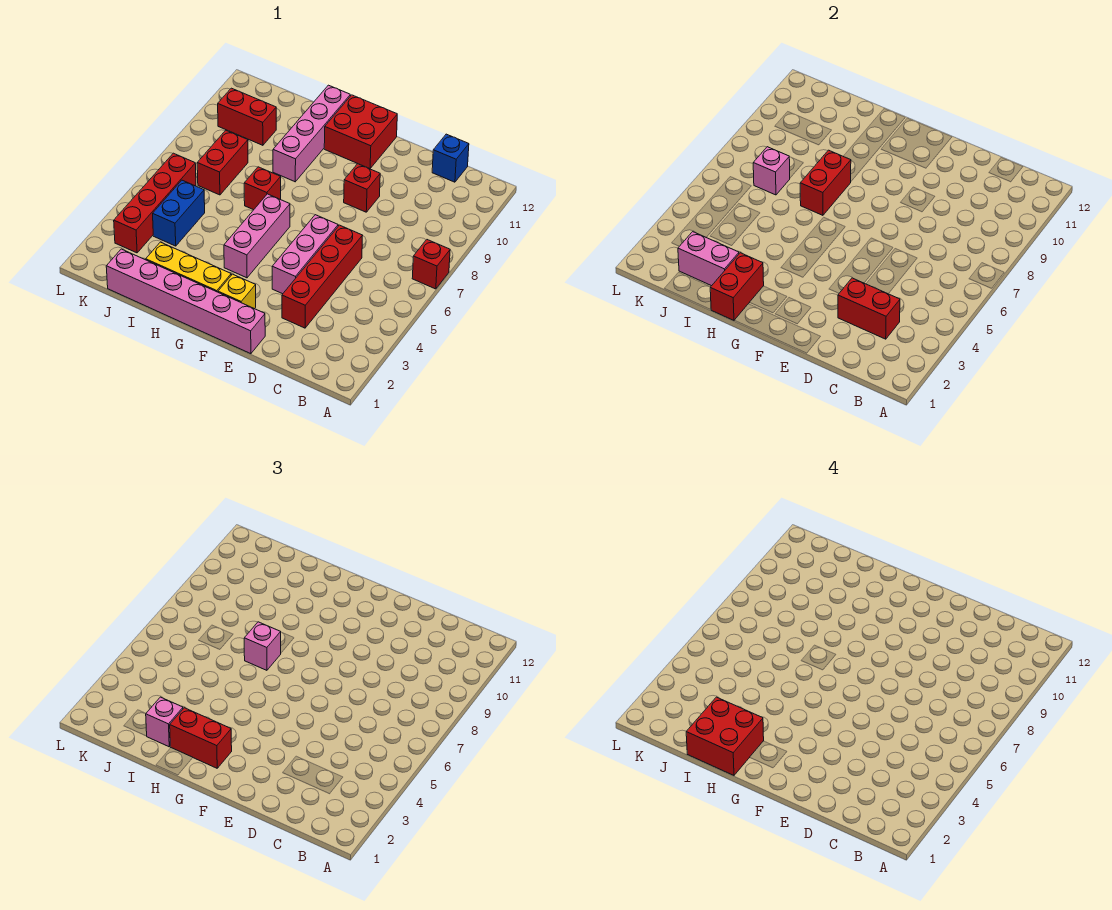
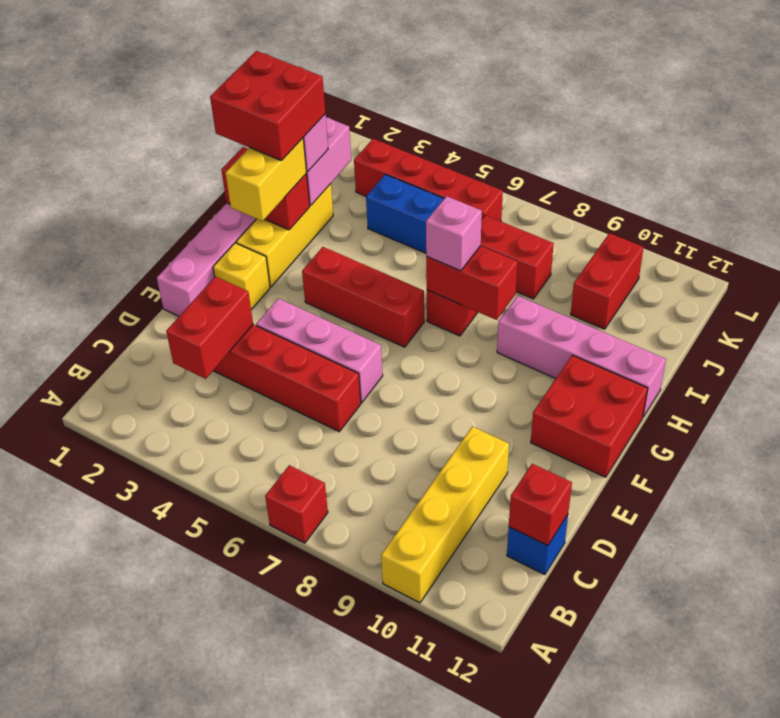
none -> yellow brick A10:D10 level 1
red brick E9 level 1 -> red brick C12 level 2
red brick G2:H2 level 3 -> yellow brick G2:H2 level 3
pink brick G4:G6 level 1 -> red brick G4:G6 level 1
pink brick J7 level 2 -> none

